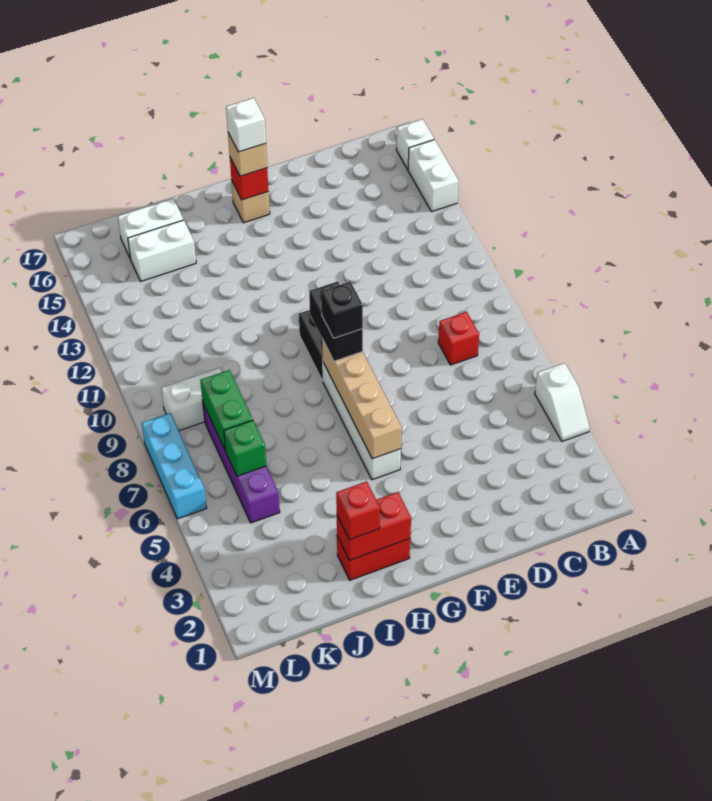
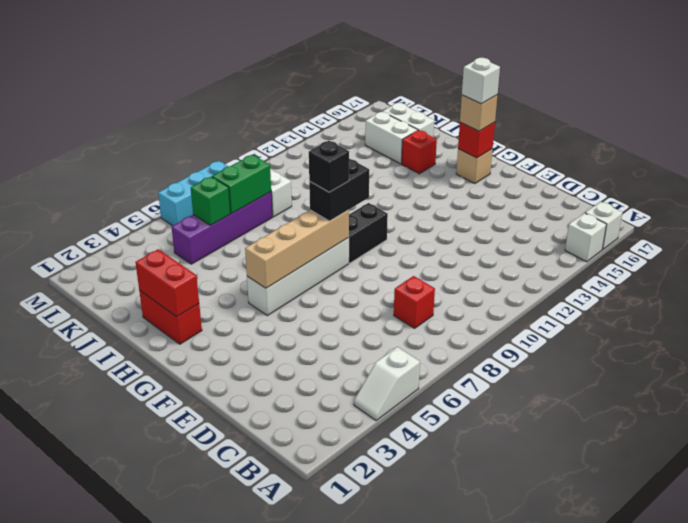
white brick A14:A15 level 1 -> white brick A15 level 1
red brick I2 level 3 -> red brick I15 level 1

